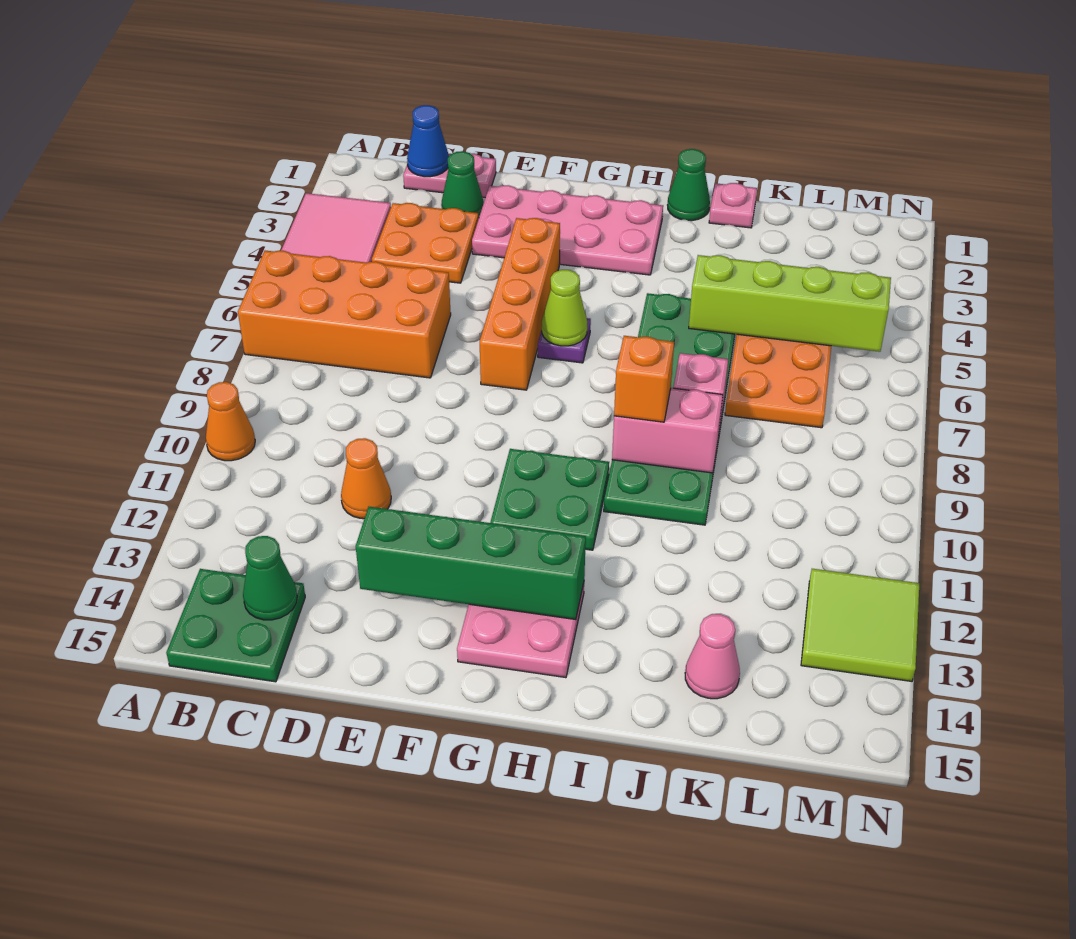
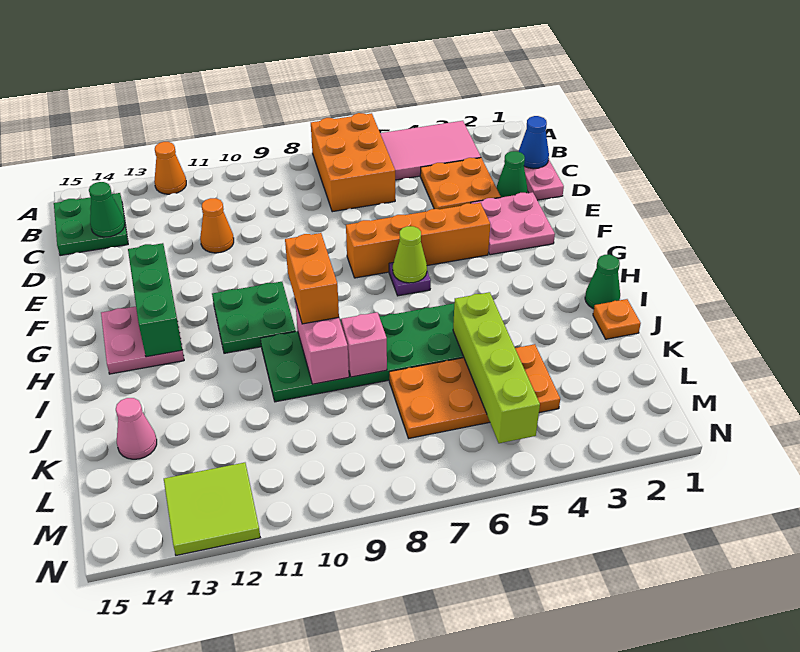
orange brick A6:D7 level 1 -> orange brick A6:C7 level 1
orange cone A10 level 1 -> orange cone A12 level 1
pink plate E2:H3 level 1 -> pink plate E2:F3 level 1
green brick E13:H13 level 2 -> green brick F13:H13 level 2
orange brick I9 level 3 -> orange brick H9:I9 level 3
pink plate J1 level 1 -> orange plate J1 level 1

